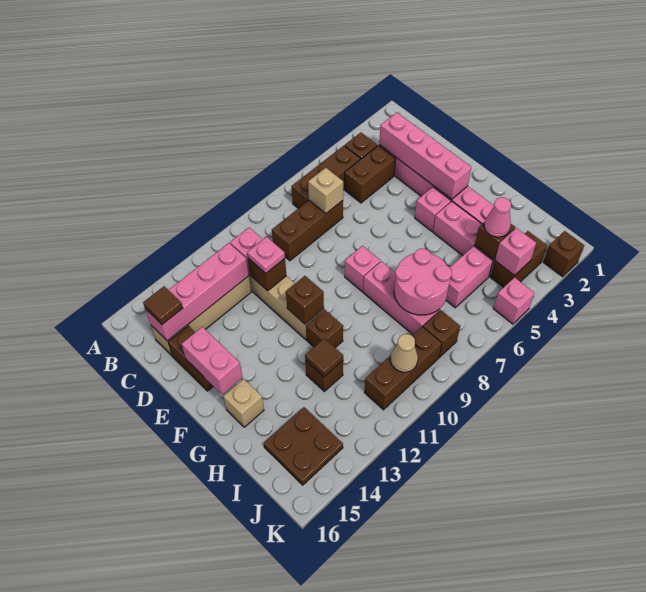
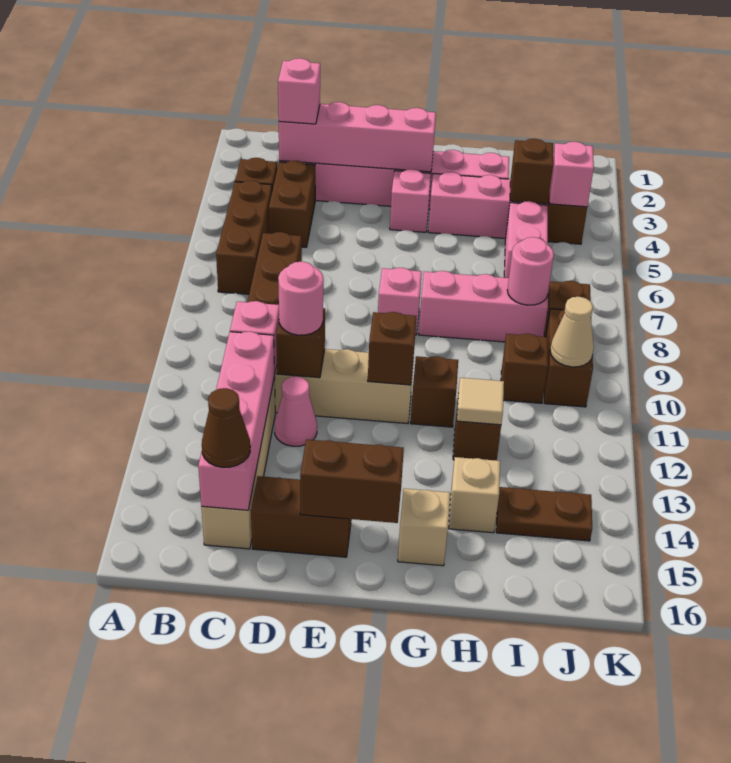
tan brick C7 level 2 -> tan brick H14 level 1
brown tile C15 level 3 -> brown cone C15 level 3
pink plate D11 level 3 -> pink round brick D11 level 3
pink brick E15:F15 level 2 -> brown brick E15:F15 level 2
pink round brick H7:I8 level 2 -> pink round brick I8 level 2
brown tile H12 level 2 -> tan tile H12 level 2
pink cone I4 level 3 -> pink cone D12 level 1
brown plate I14:J15 level 1 -> brown plate I14:J14 level 1
brown brick J9:J11 level 1 -> brown brick J9:J10 level 1
brown brick K2 level 1 -> brown brick I10 level 1
pink brick K5 level 1 -> pink brick C3 level 3

